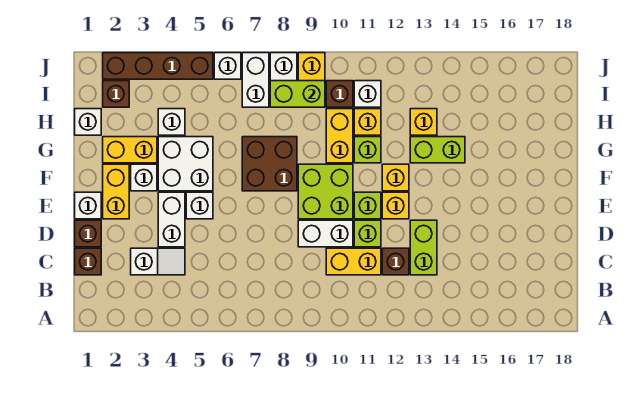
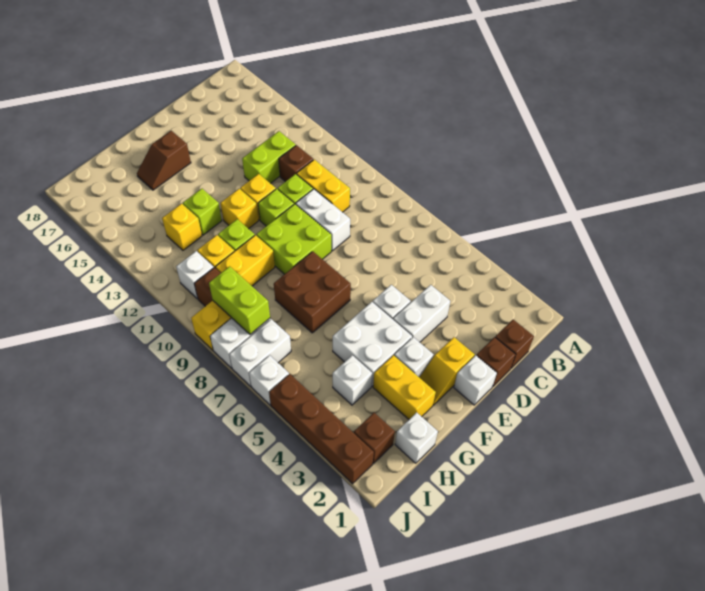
white slope C3:C4 level 1 top 3 -> none
yellow brick E2:F2 level 1 -> yellow slope E2:F2 level 1 top E
none -> brown slope F16:G16 level 1 top F
lime brick G13:G14 level 1 -> lime brick G13 level 1

